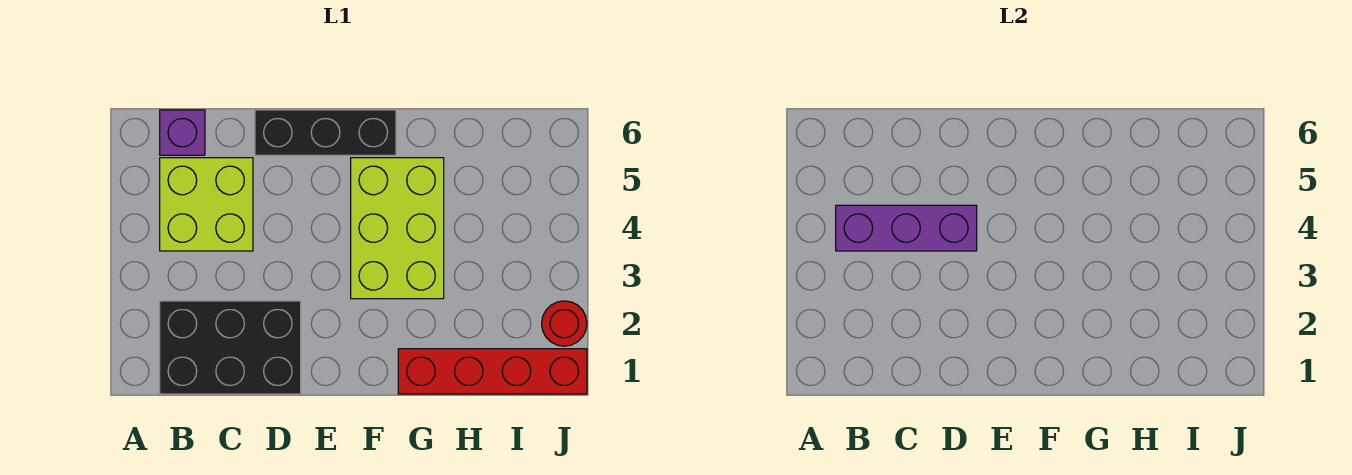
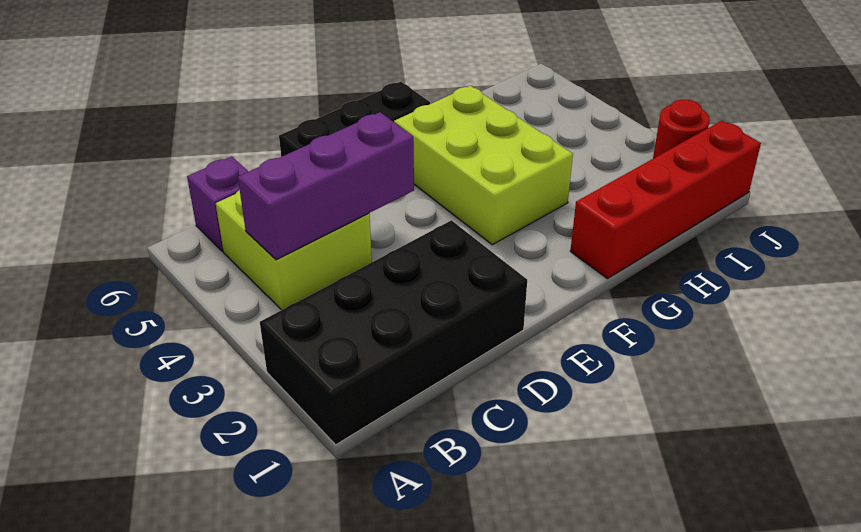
black brick B1:D2 level 1 -> black brick A1:D2 level 1

